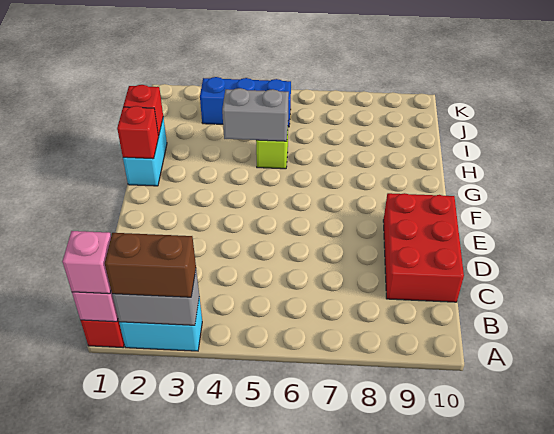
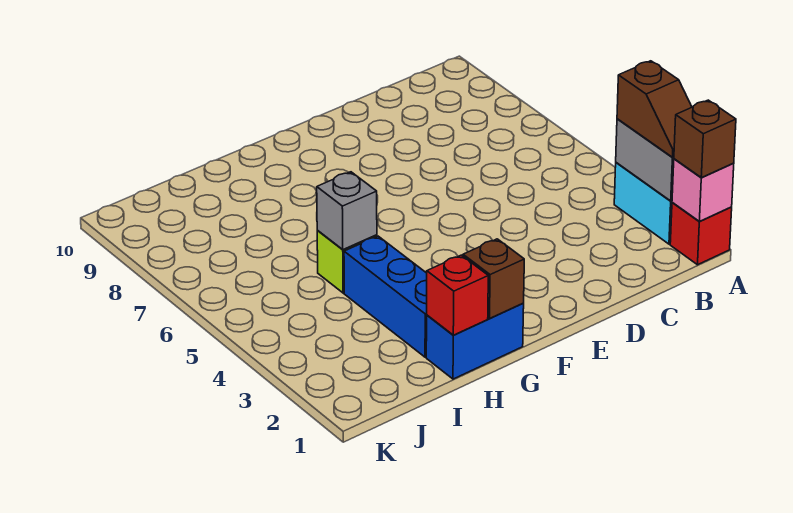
pink brick A1 level 3 -> brown brick A1 level 3
brown brick A2:A3 level 3 -> brown slope A2:A3 level 3 top 3
red brick C9:E10 level 1 -> none
cyan brick G1:H1 level 1 -> blue brick G1:H1 level 1
red brick G1 level 2 -> brown brick G1 level 2
grey brick H4:H5 level 2 -> grey brick H5 level 2
blue brick J3:J5 level 1 -> blue brick H2:H4 level 1

